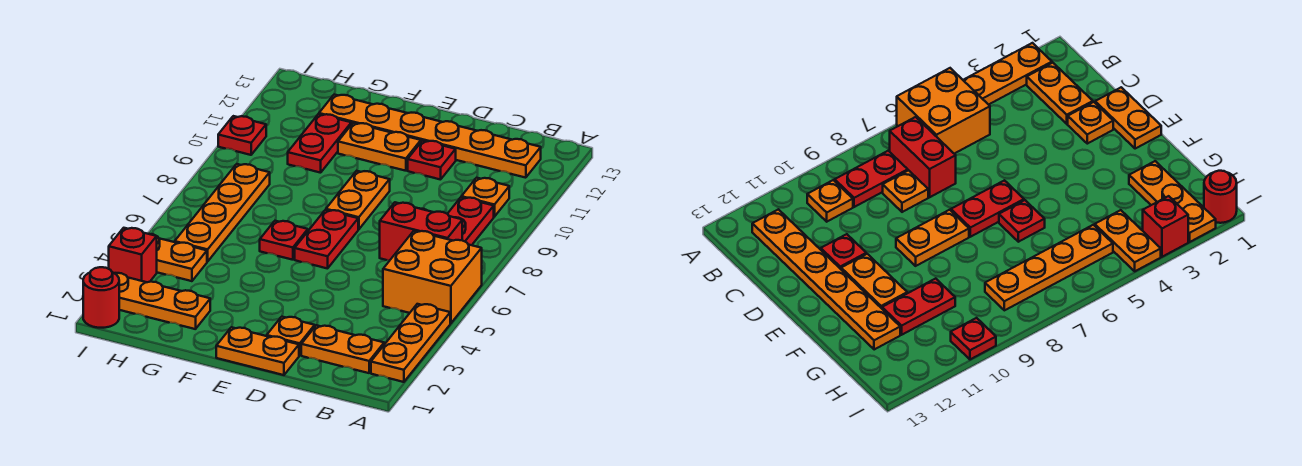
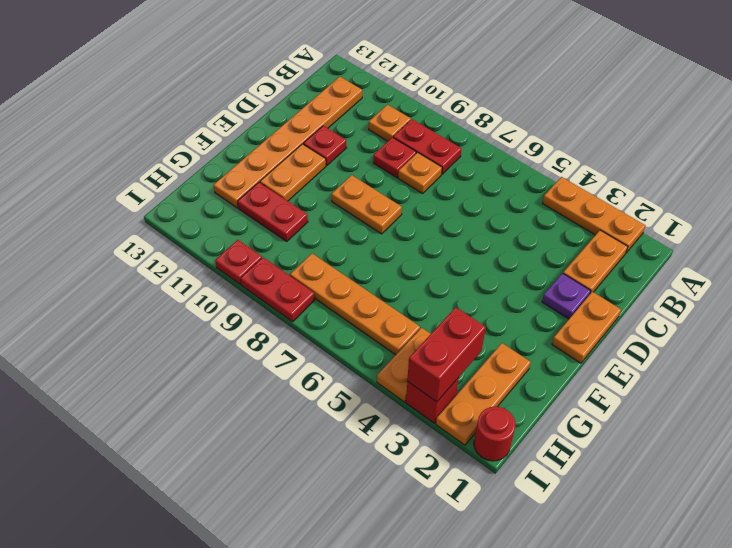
orange brick A5:B6 level 1 -> none
red brick B7:C7 level 1 -> red brick H3:I3 level 2
orange plate D2 level 1 -> purple plate D2 level 1
red plate E6:E7 level 1 -> red plate I8:I9 level 1
red plate F6 level 1 -> red plate C9 level 1

